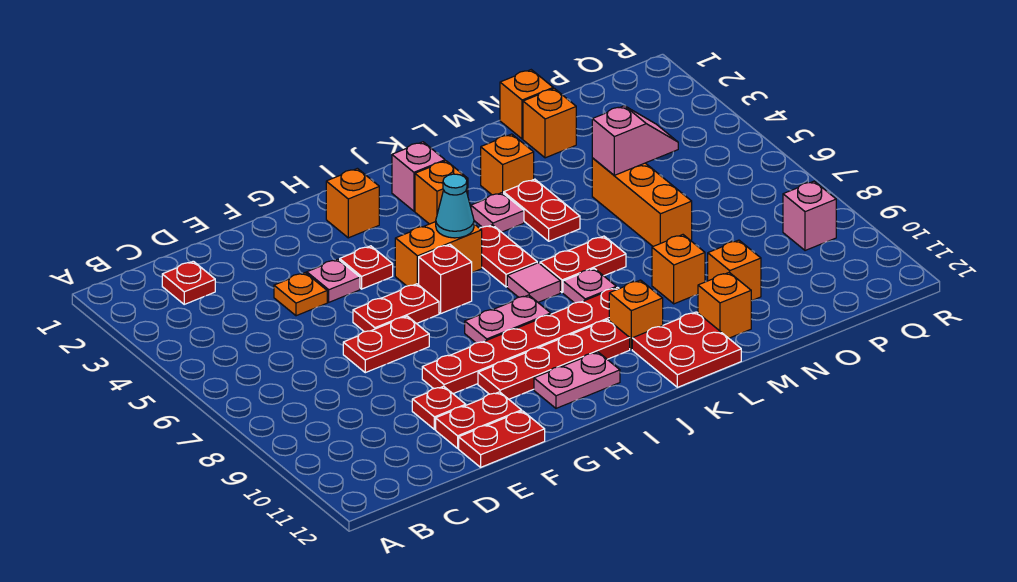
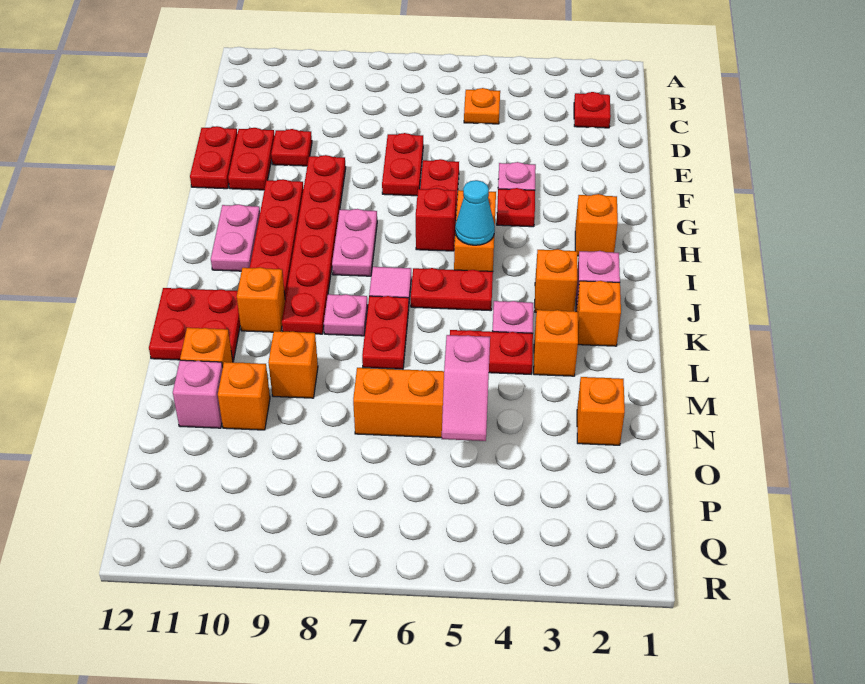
orange plate E4 level 1 -> orange plate C5 level 1
orange brick N1 level 1 -> orange brick K2 level 1
pink brick Q9 level 1 -> pink brick N11 level 1

